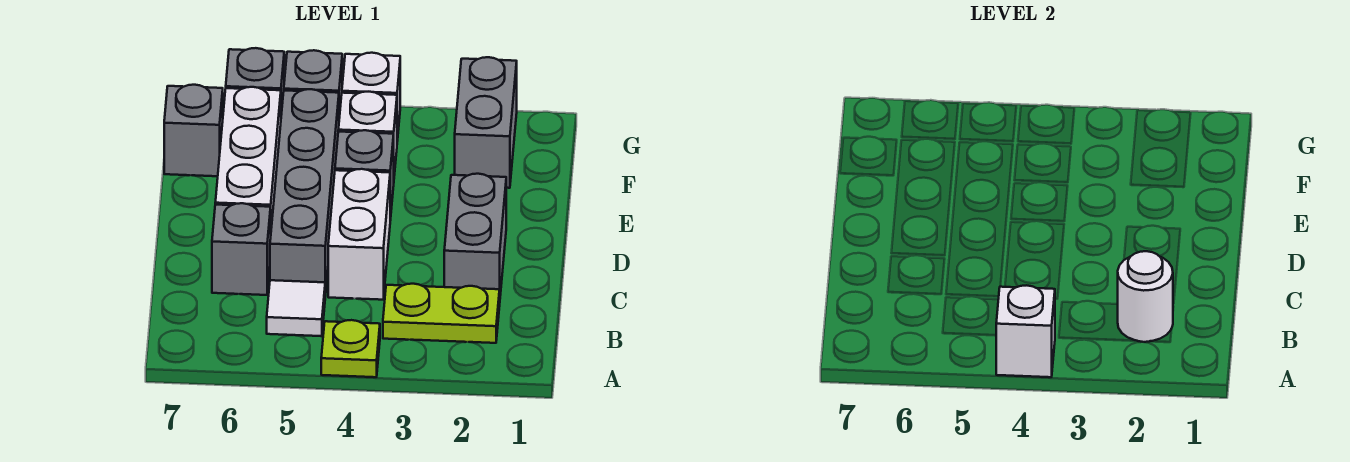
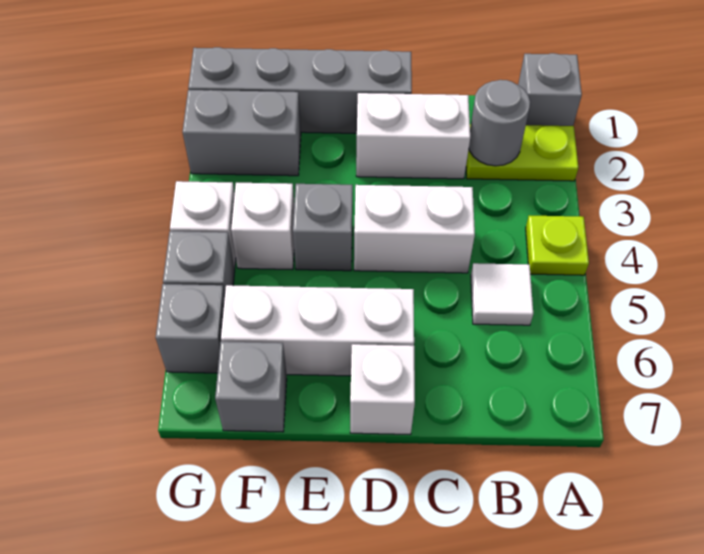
white brick A4 level 2 -> white brick D7 level 1
lime plate B2:B3 level 1 -> lime plate A2:B2 level 1
white round brick B2 level 2 -> grey round brick B2 level 2
grey brick C2:D2 level 1 -> white brick C2:D2 level 1
grey brick C5:F5 level 1 -> grey brick D1:G1 level 1
grey brick C6 level 1 -> grey brick A1 level 1

